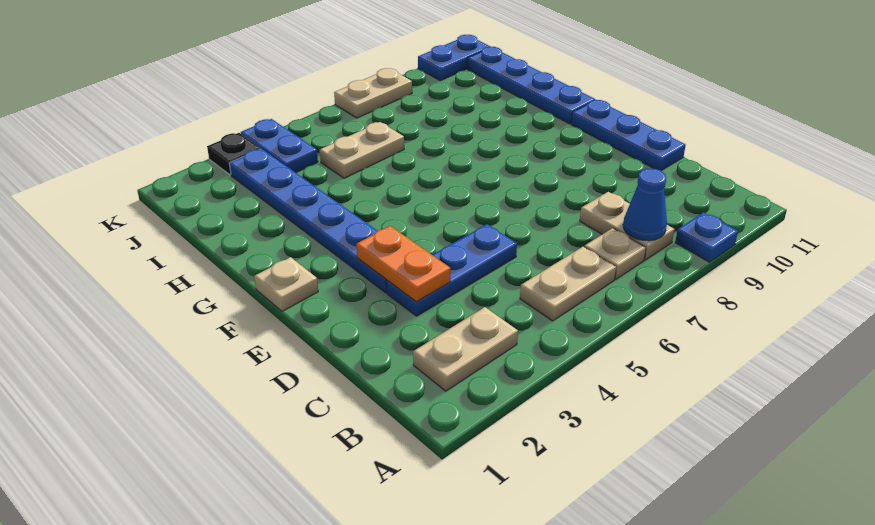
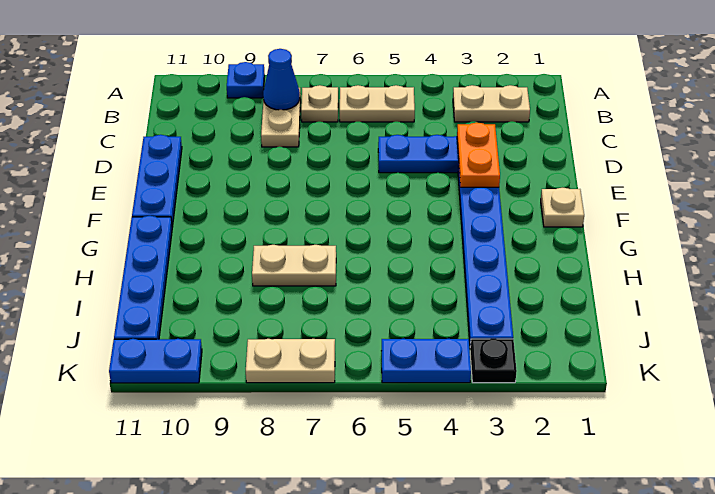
tan plate I5:I6 level 1 -> tan plate H7:H8 level 1
blue plate J4:K4 level 1 -> blue plate K4:K5 level 1

